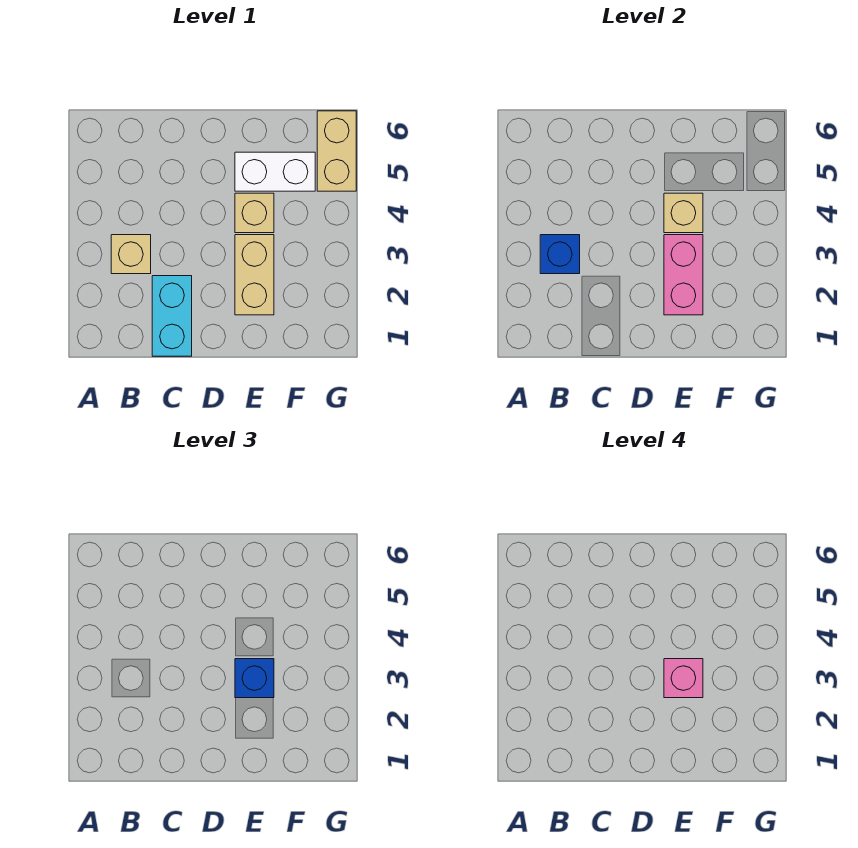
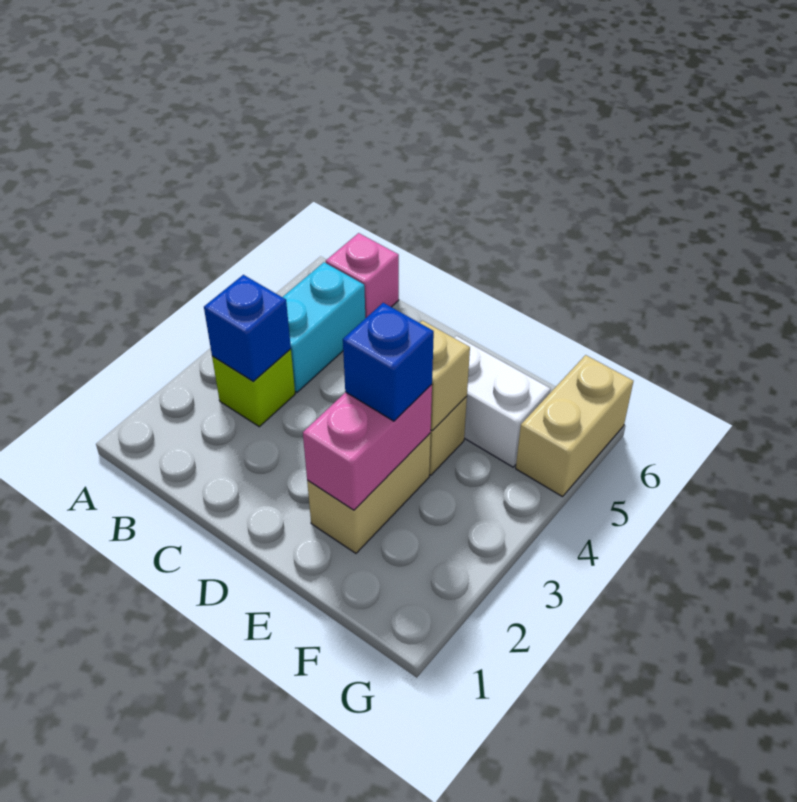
tan brick B3 level 1 -> lime brick B3 level 1
cyan brick C1:C2 level 1 -> cyan brick B4:B5 level 1
pink brick E3 level 4 -> pink brick B6 level 1

